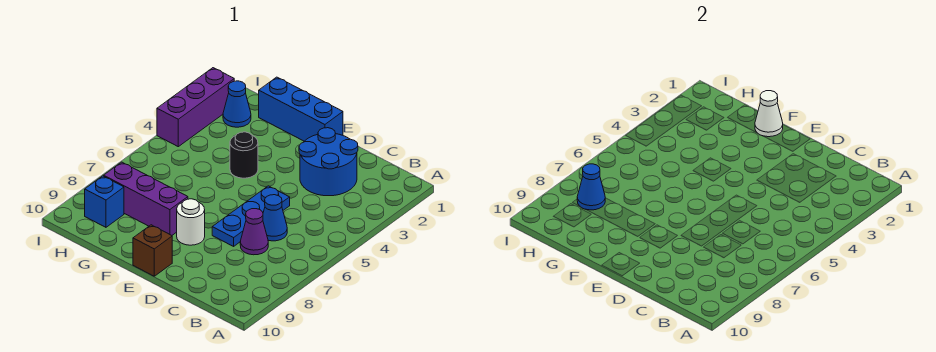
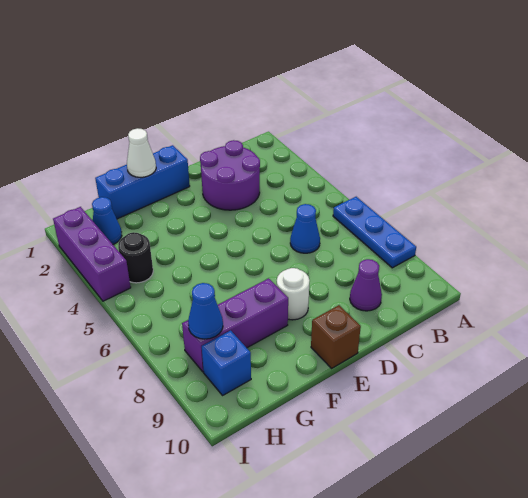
blue round brick C2:D3 level 1 -> purple round brick C2:D3 level 1
purple cone C7 level 1 -> purple cone C9 level 1
blue plate D5:D7 level 1 -> blue plate A6:A8 level 1
black round brick F4 level 1 -> black round brick H4 level 1

